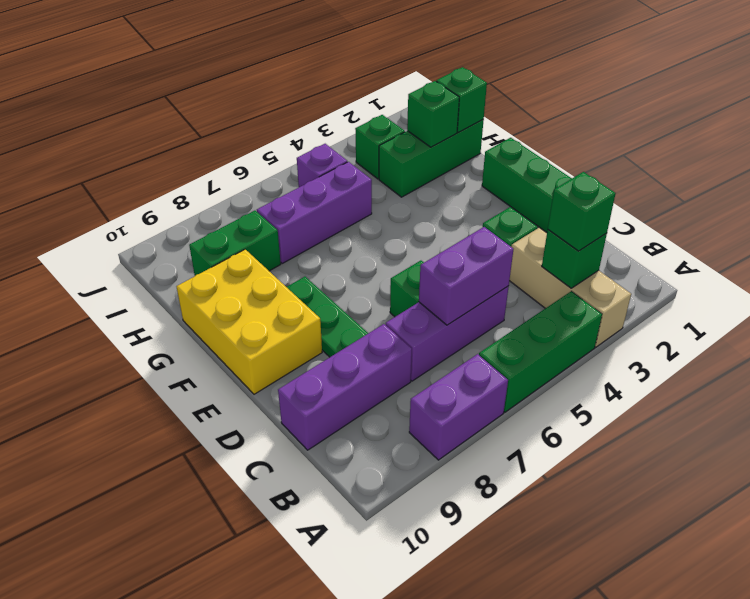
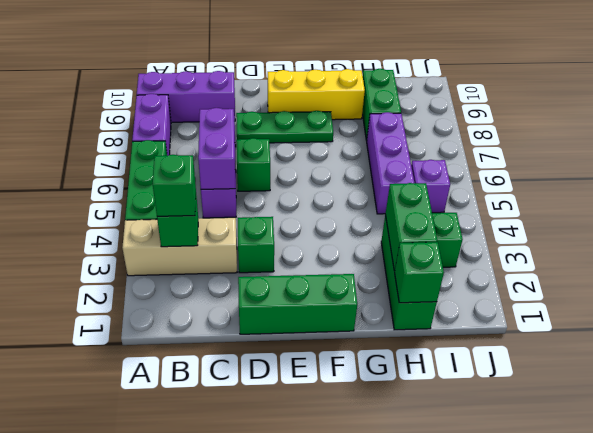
purple brick C8:C10 level 1 -> purple brick A9:C9 level 1
yellow brick E9:G10 level 1 -> yellow brick E9:G9 level 1
green brick H2 level 2 -> green brick H2:H3 level 2

